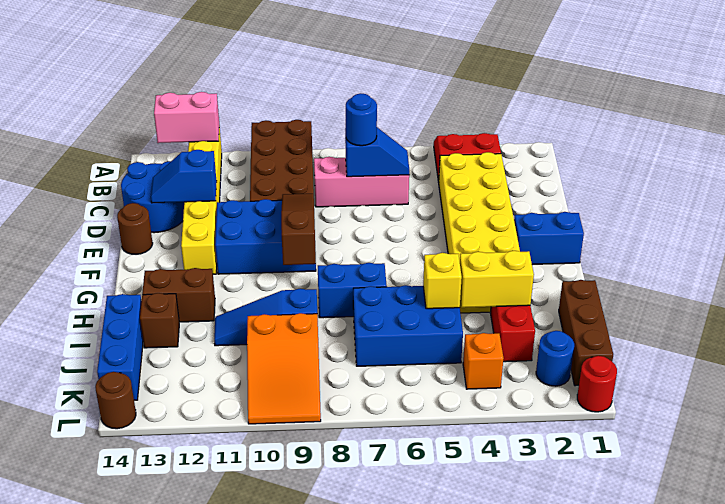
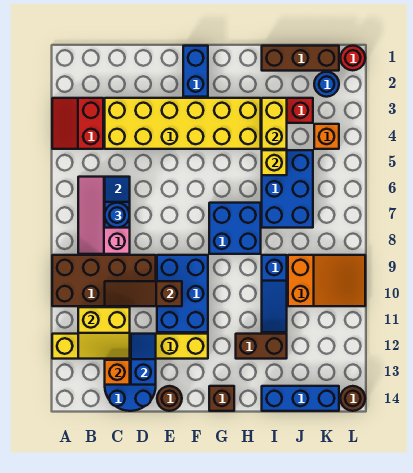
pink brick A12:A13 level 2 -> none
none -> yellow slope B11:C12 level 2 top 11
none -> orange brick C13 level 2
blue slope D12:D13 level 2 top 12 -> blue slope D12:D13 level 2 top 13
brown slope E9:G9 level 2 top G -> brown slope C10:E10 level 2 top E
blue brick H7:H8 level 1 -> blue brick G7:H8 level 1
brown brick H12:H13 level 1 -> brown brick H12:I12 level 1
brown brick I13 level 1 -> brown brick G14 level 1

